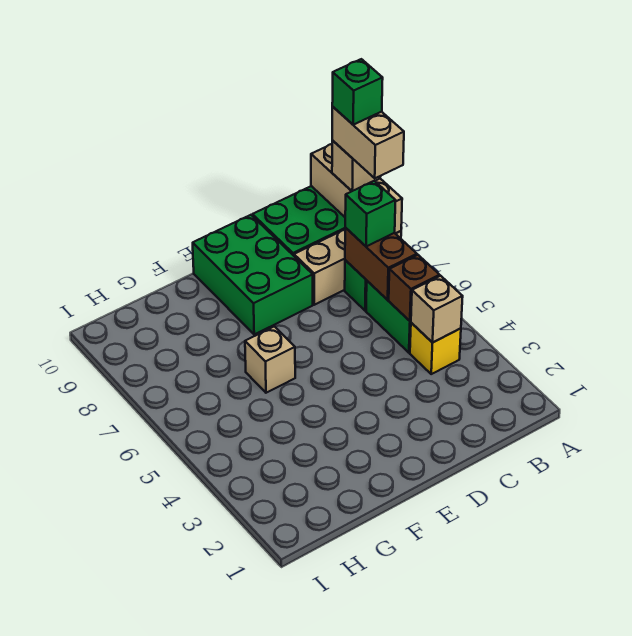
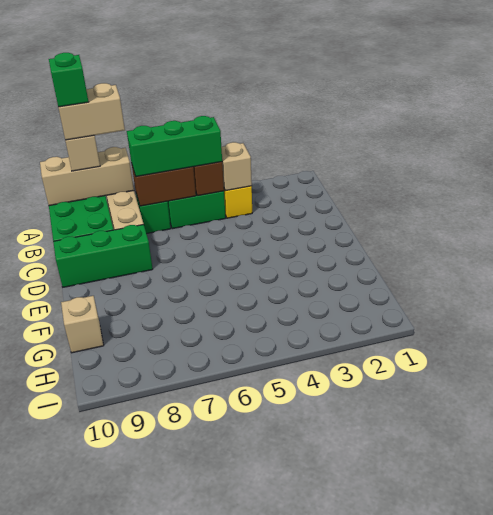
green brick B7 level 3 -> green brick B5:B7 level 3
green brick D8:E10 level 1 -> green brick D8:D10 level 1
tan brick F6 level 1 -> tan brick G10 level 1

